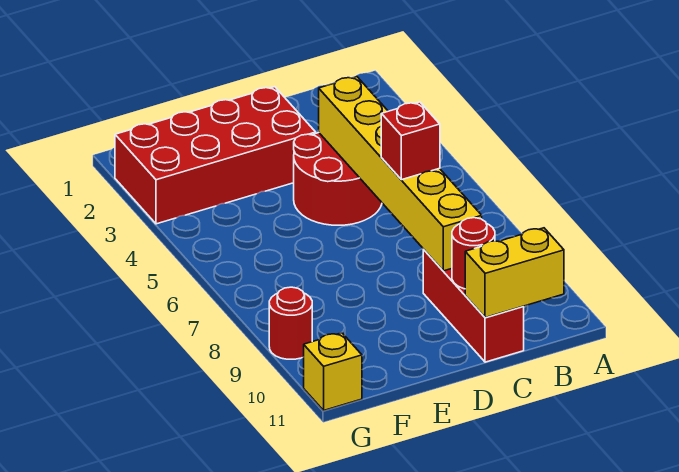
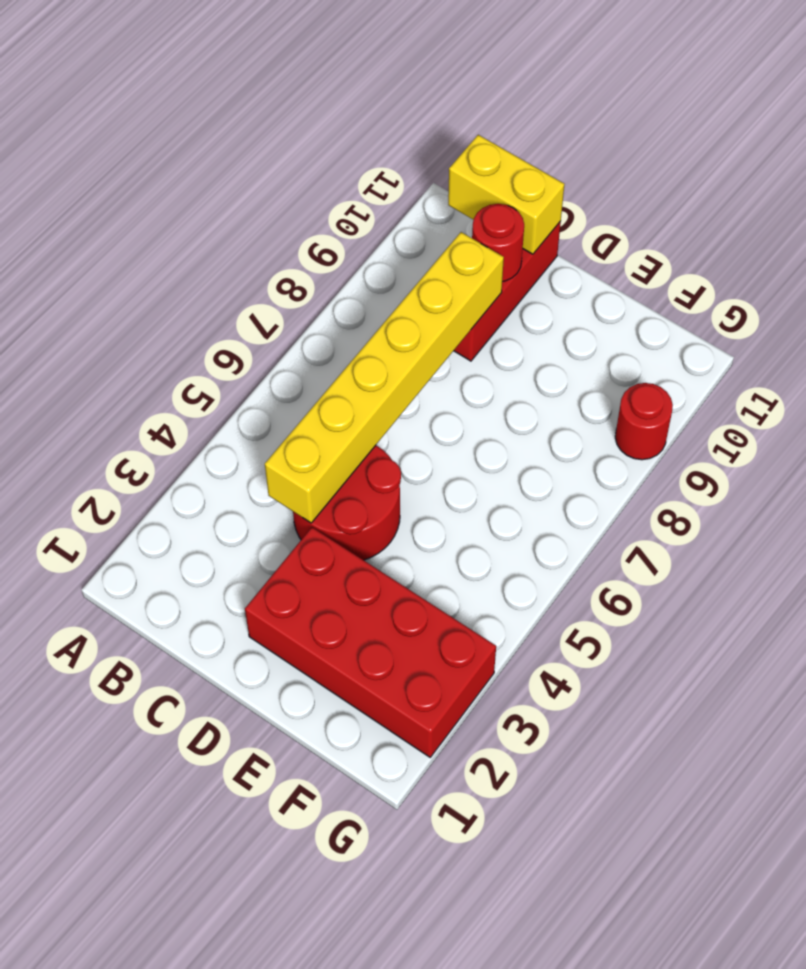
red brick C7 level 3 -> none
yellow brick G11 level 1 -> none

